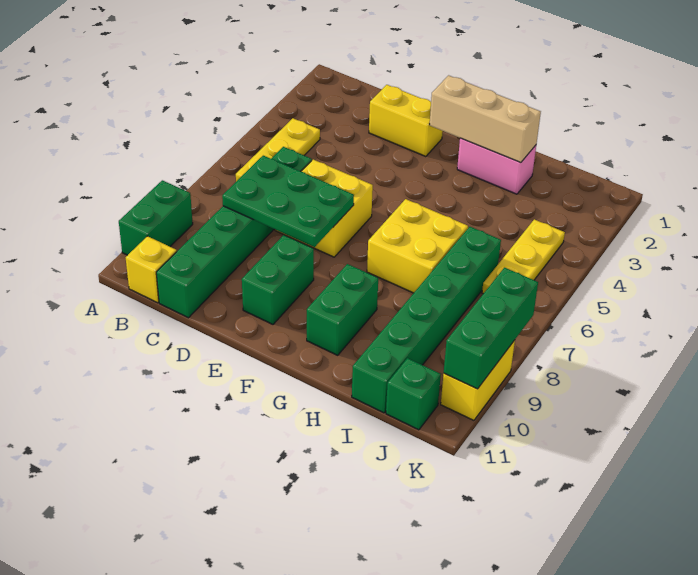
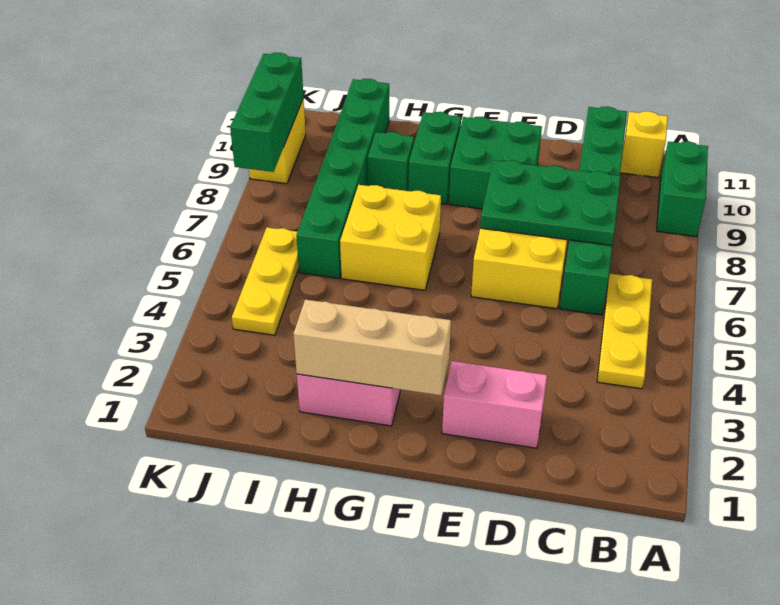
yellow brick D2:E2 level 1 -> pink brick D2:E2 level 1
green brick E9:E10 level 1 -> green brick E9:F10 level 1
green brick J11 level 1 -> green brick H9 level 1

